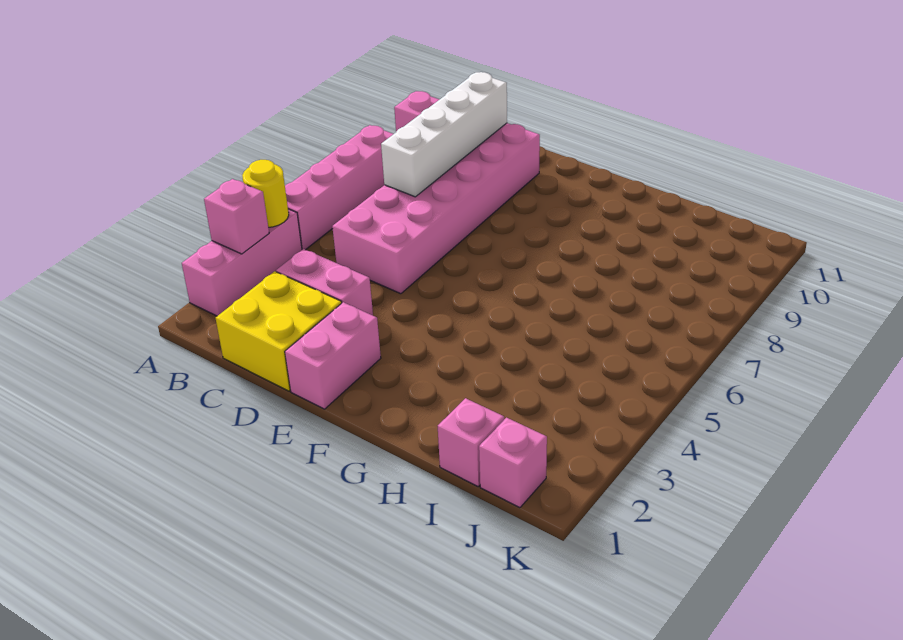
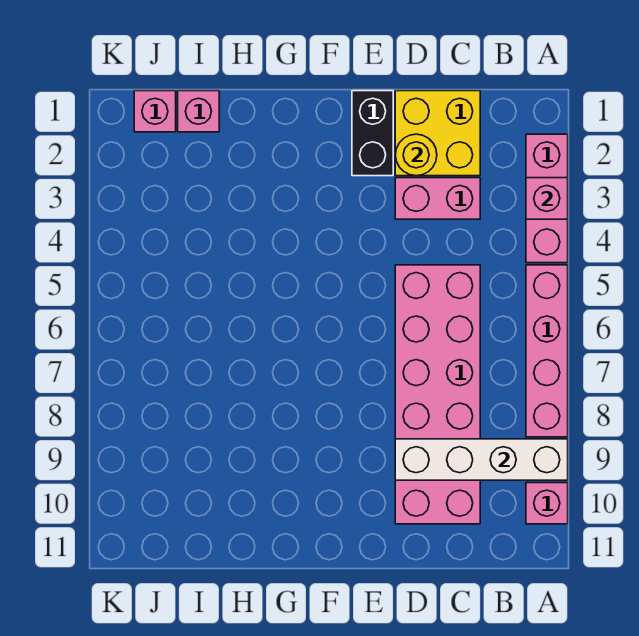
yellow round brick A4 level 2 -> yellow round brick D2 level 2
white brick C7:C10 level 2 -> white brick A9:D9 level 2
pink brick E1:E2 level 1 -> black brick E1:E2 level 1

